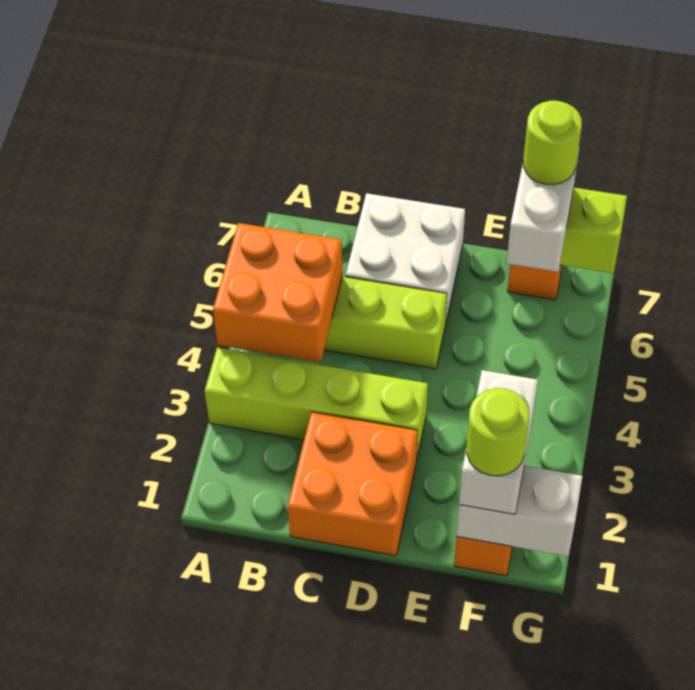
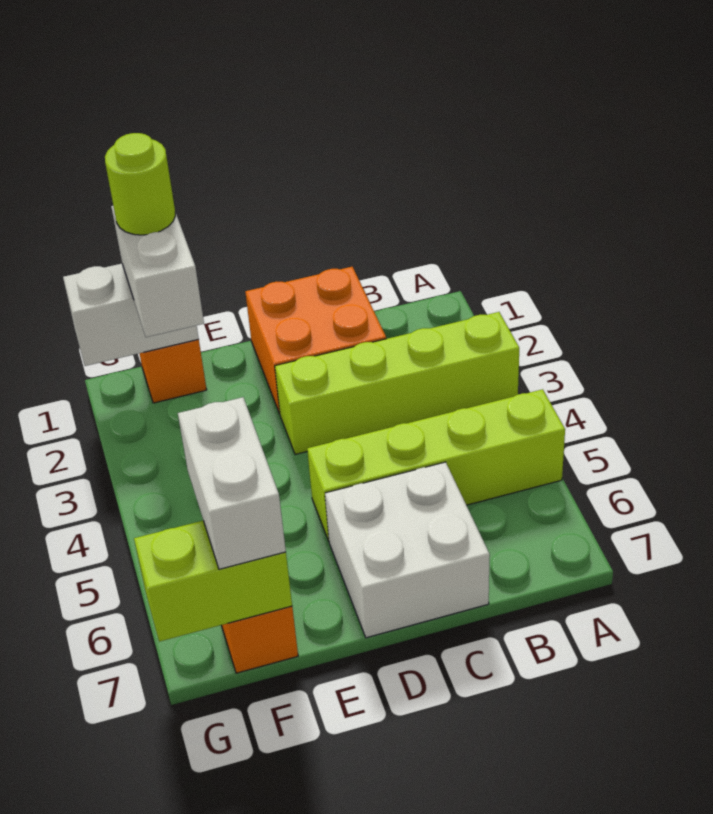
orange brick A4:B5 level 2 -> none
lime round brick F7 level 4 -> none

